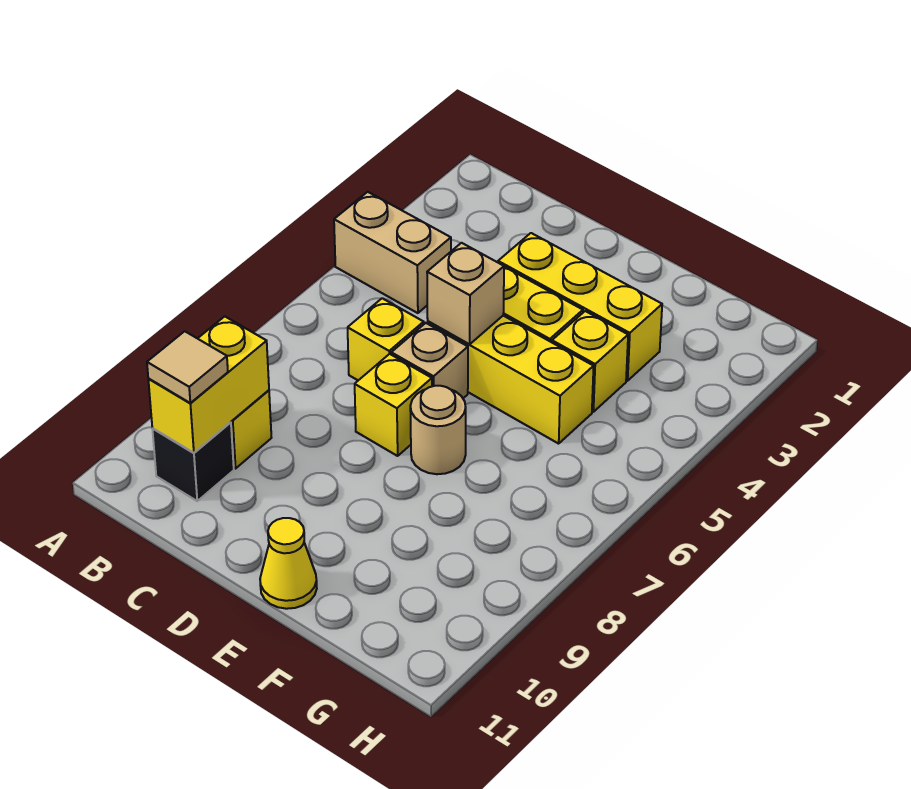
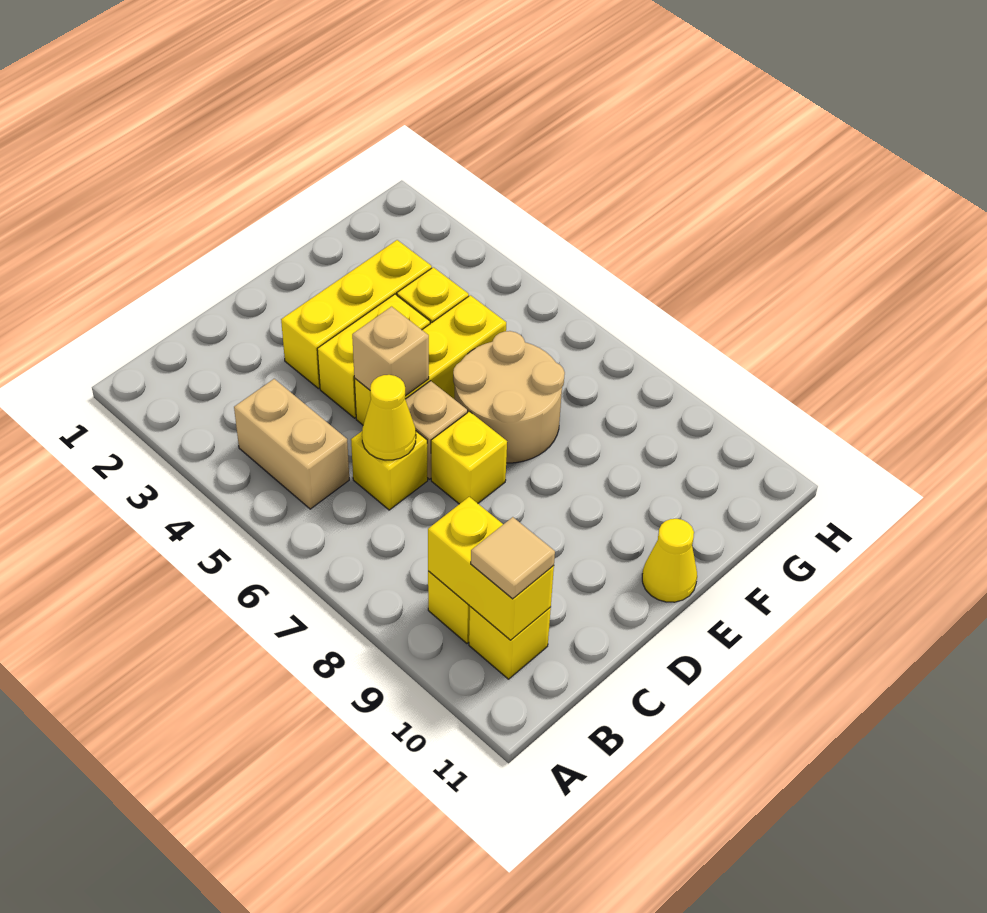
tan brick A4:B4 level 1 -> tan brick B4:B5 level 1
black brick B10 level 1 -> yellow brick B10 level 1
none -> yellow cone C6 level 2
tan round brick E7 level 1 -> tan round brick E6:F7 level 1

